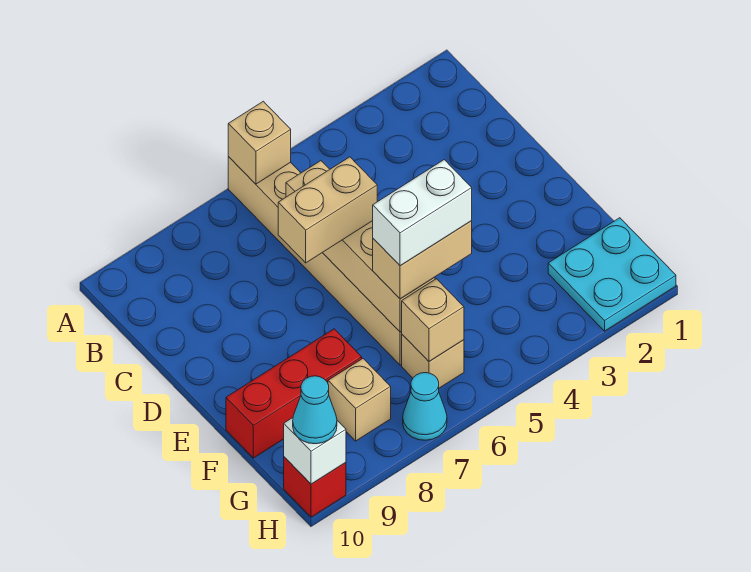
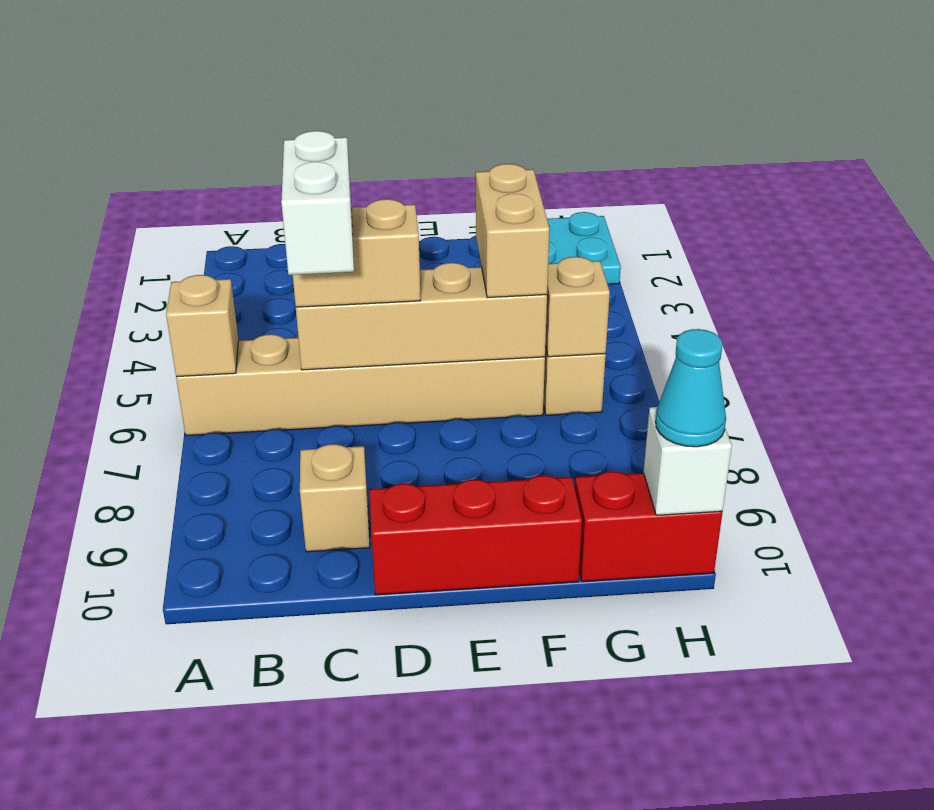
tan brick D6:D7 level 3 -> tan brick C6:D6 level 3
white brick F5:F6 level 4 -> white brick C6:C7 level 4
red brick F8:F10 level 1 -> red brick D10:F10 level 1
tan brick G8 level 1 -> tan brick C9 level 1
cyan cone H7 level 1 -> none
red brick H10 level 1 -> red brick G10:H10 level 1

